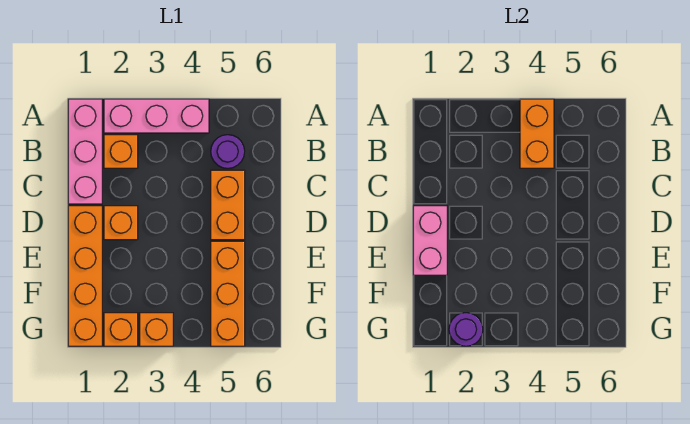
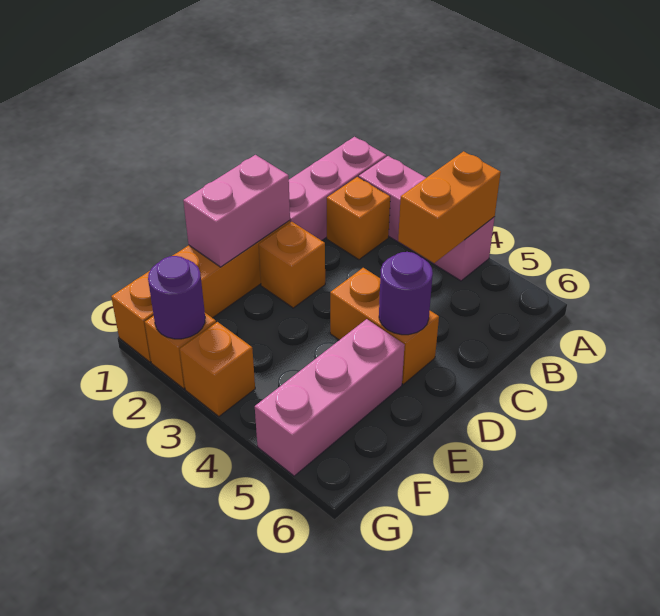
purple round brick B5 level 1 -> purple round brick D5 level 2
orange brick C5:D5 level 1 -> orange brick D4:D5 level 1
orange brick E5:G5 level 1 -> pink brick E5:G5 level 1

